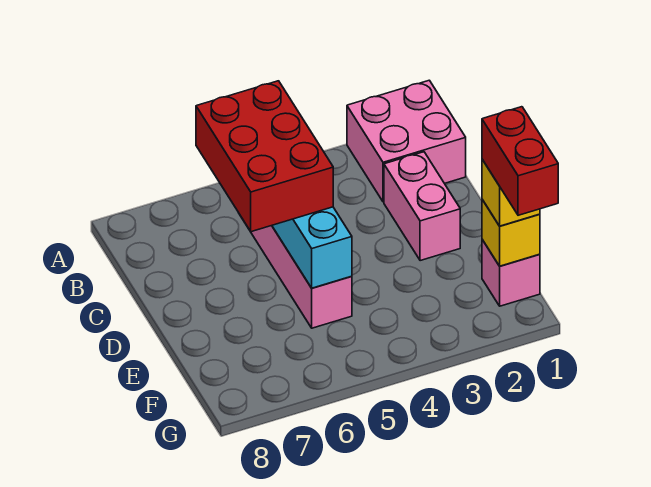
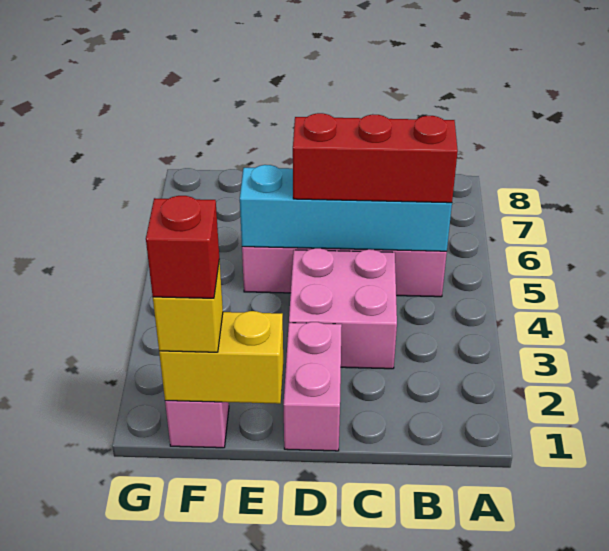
pink brick A1:B2 level 1 -> pink brick C3:D4 level 1
red brick B5:D6 level 3 -> red brick B5:D5 level 3
pink brick C2:D2 level 1 -> pink brick D1:D2 level 1
yellow brick F1 level 2 -> yellow brick E1:F1 level 2
red brick F1:G1 level 4 -> red brick F1 level 4

